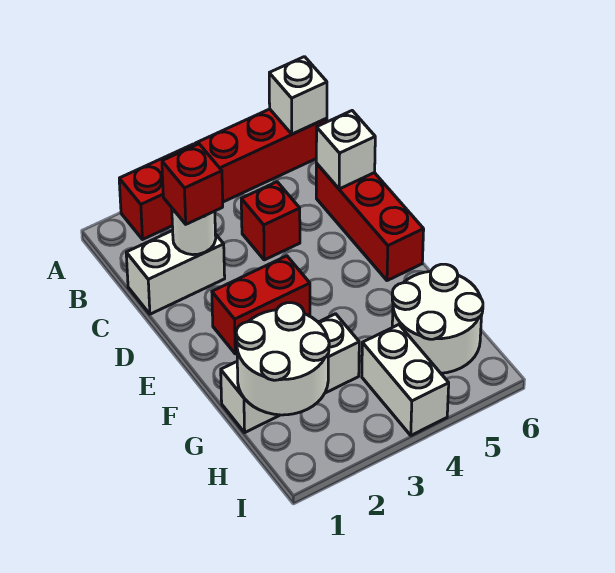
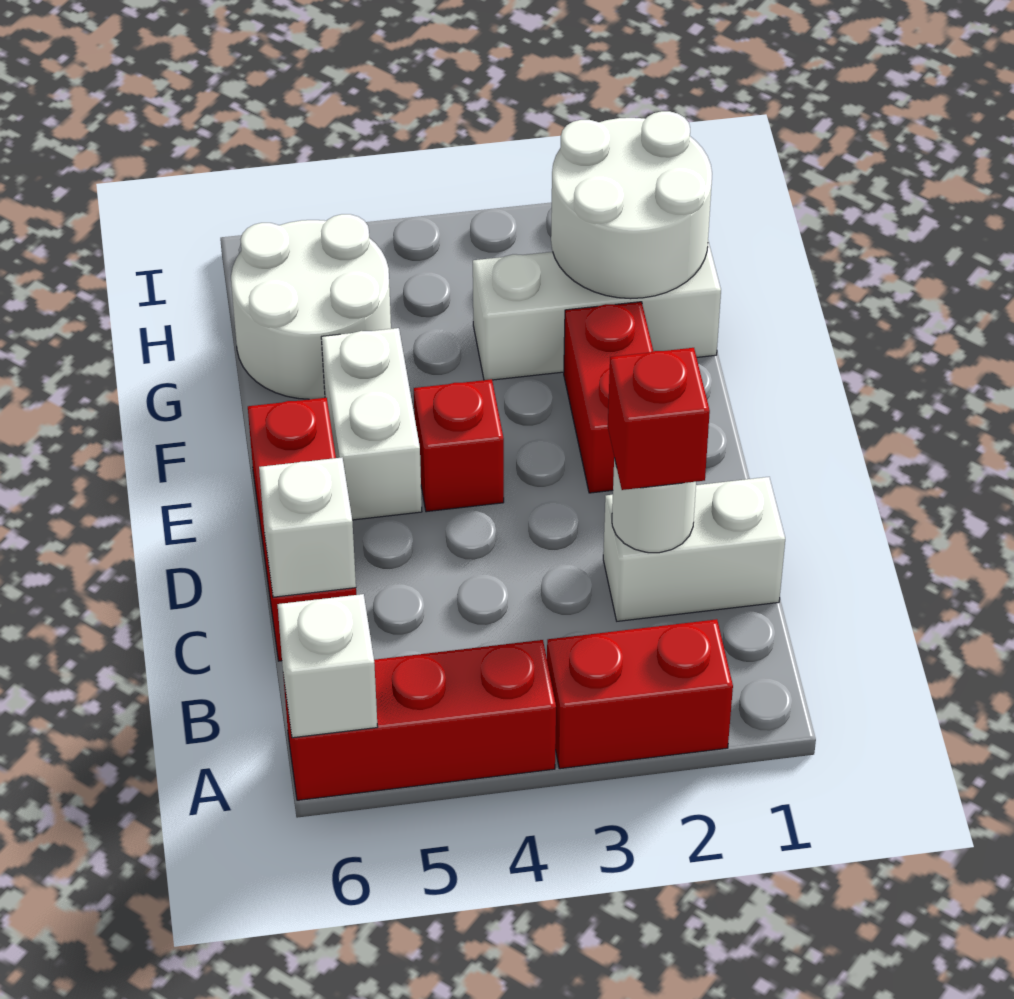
red brick C4 level 1 -> red brick E4 level 1
red brick E2:E3 level 1 -> red brick E2:F2 level 1
white brick H4:I4 level 1 -> white brick E5:F5 level 1

